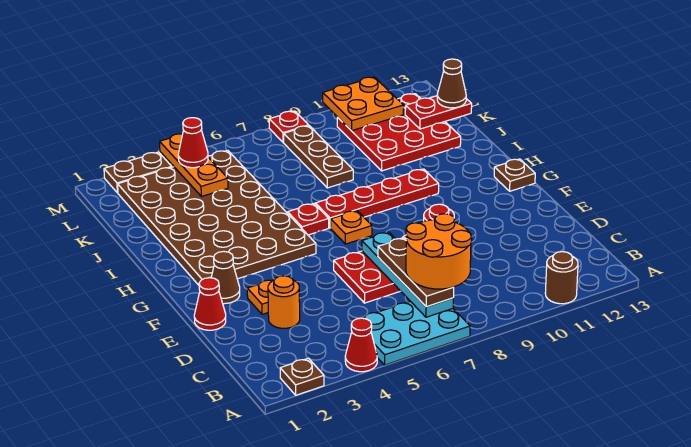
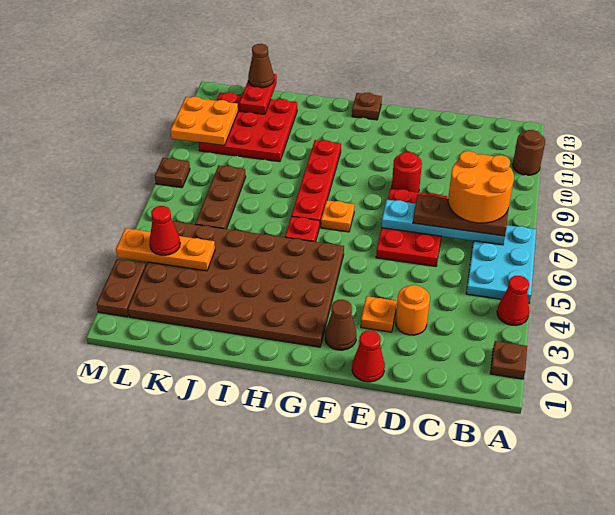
brown plate J8:L8 level 1 -> brown plate K6:K8 level 1
red plate M8 level 1 -> brown plate M8 level 1

